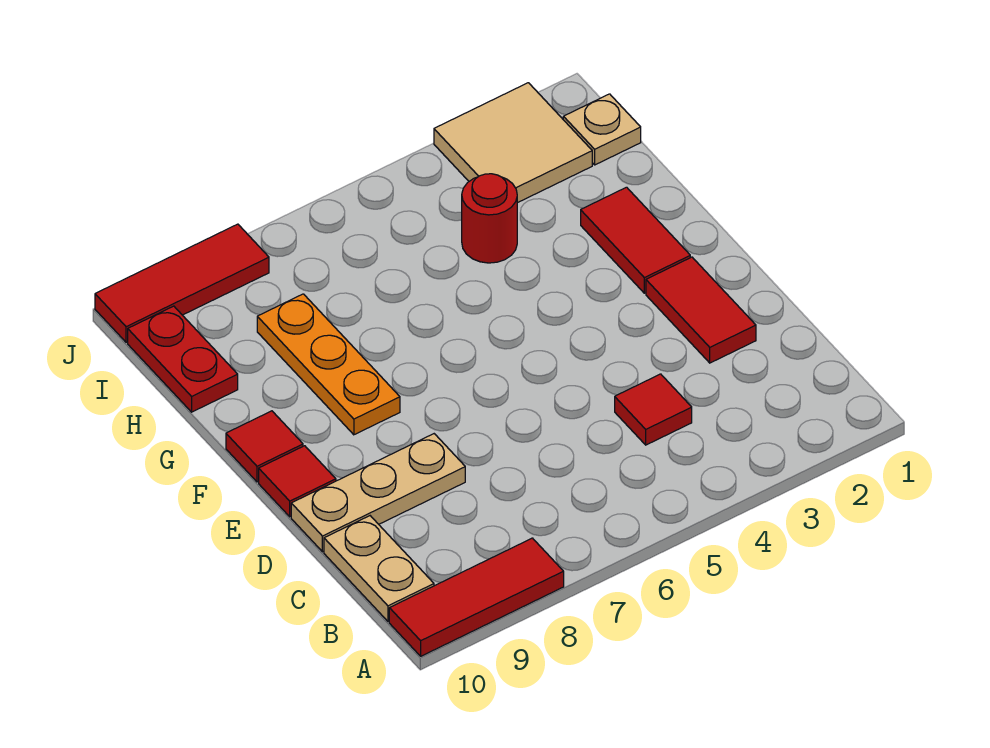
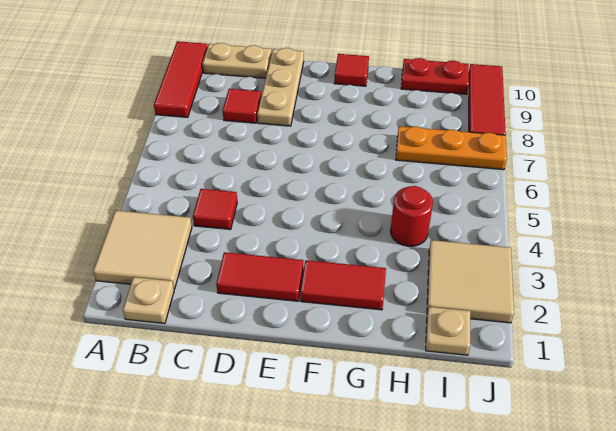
none -> tan tile A2:B3 level 1
none -> tan plate B1 level 1
red tile E10 level 1 -> red tile C8 level 1
orange plate F8:H8 level 1 -> orange plate H7:J7 level 1

